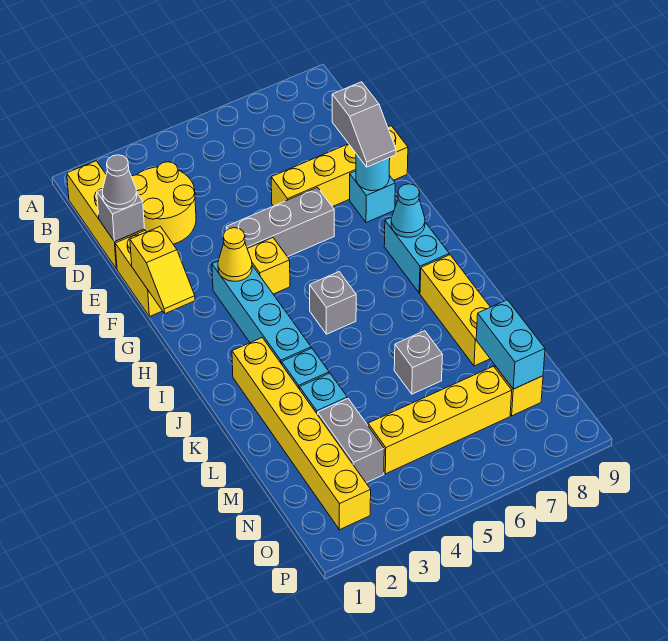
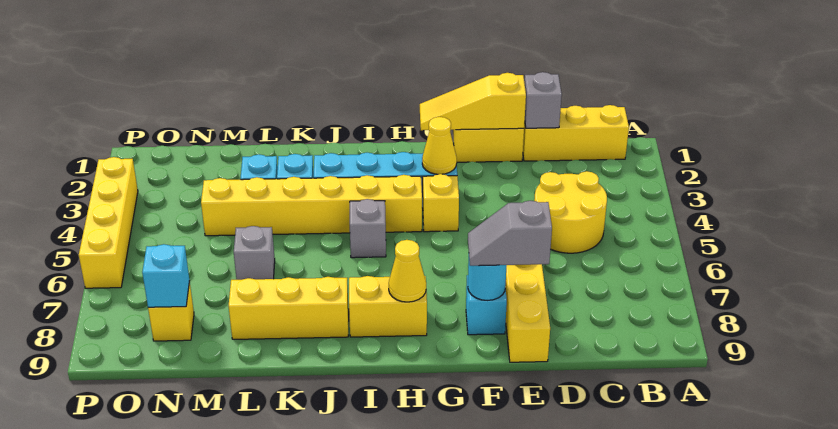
yellow round brick C2:D3 level 1 -> yellow round brick C4:D5 level 1
grey cone D1 level 3 -> none
yellow slope F1:G1 level 2 top F -> yellow slope E1:G1 level 2 top E
grey brick F4:F6 level 1 -> none
cyan brick H8:I8 level 1 -> yellow brick H8:I8 level 1
cyan cone H8 level 2 -> yellow cone H8 level 2
yellow brick J2:O2 level 1 -> yellow brick H4:M4 level 1
grey brick M3:N3 level 1 -> none
cyan brick M8:N8 level 2 -> cyan brick N8 level 2
yellow brick N4:N7 level 1 -> yellow brick P3:P6 level 1

